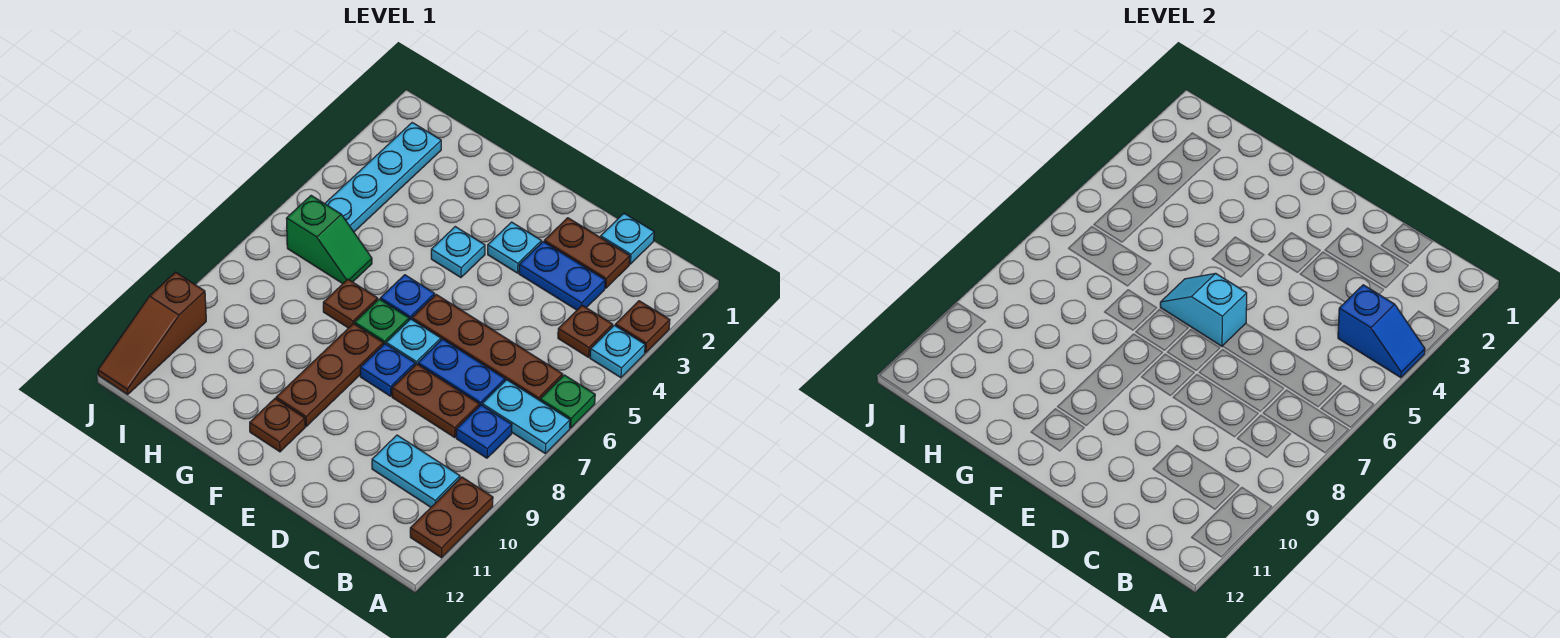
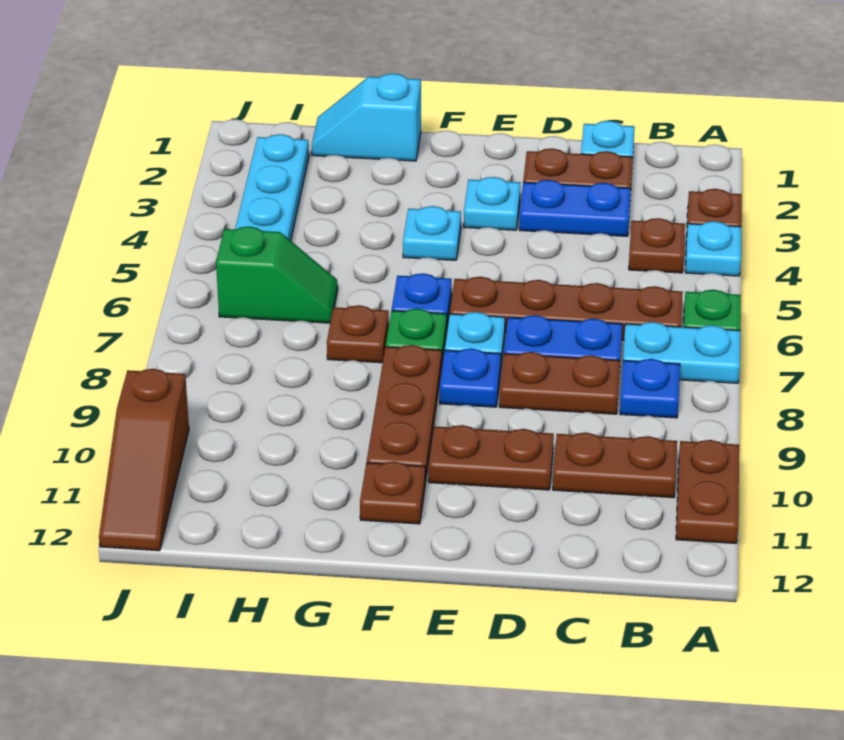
blue slope A4:B4 level 2 top B -> none
cyan plate B10:C10 level 1 -> brown plate B10:C10 level 1
none -> brown plate D10:E10 level 1
cyan slope E6:F6 level 2 top E -> cyan slope G1:H1 level 1 top G

